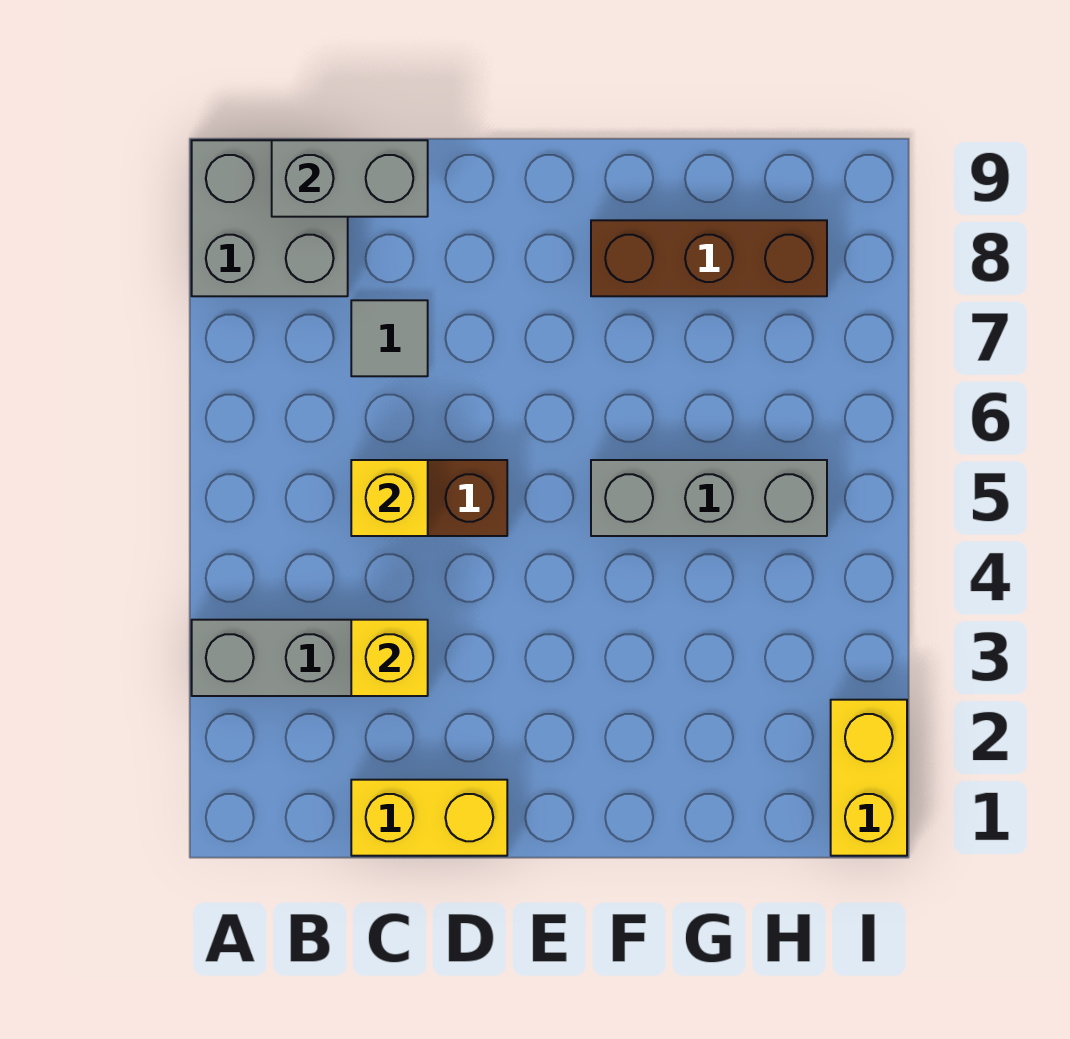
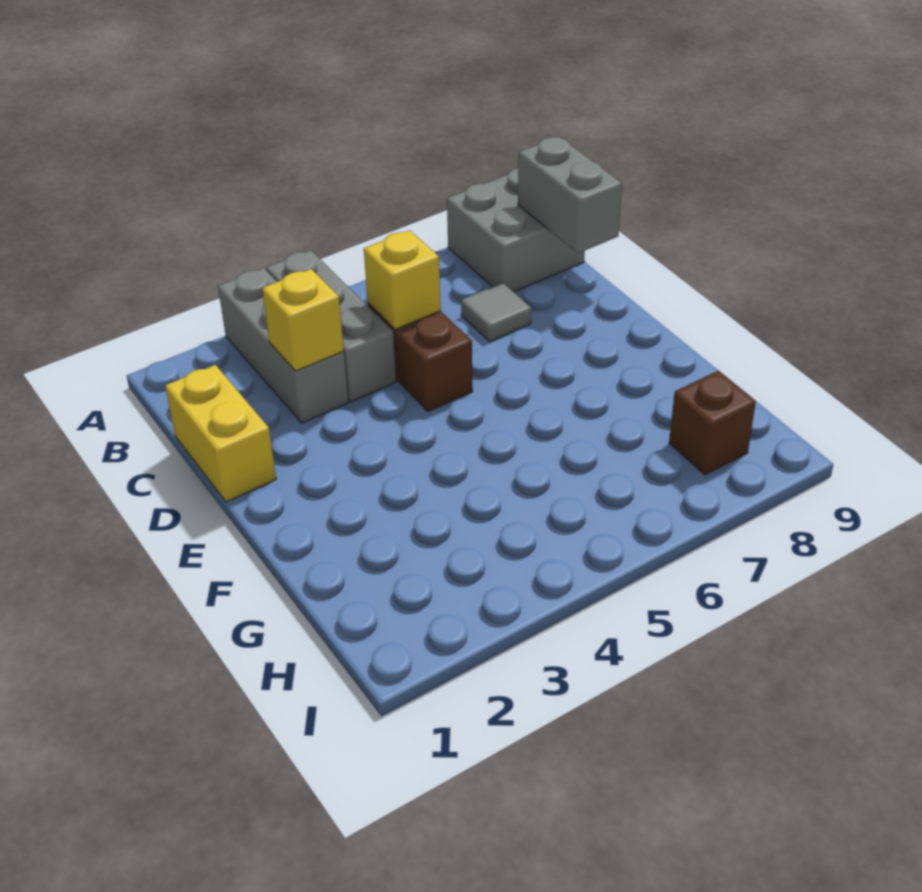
grey brick F5:H5 level 1 -> grey brick A4:C4 level 1
brown brick F8:H8 level 1 -> brown brick H8 level 1
yellow brick I1:I2 level 1 -> none

